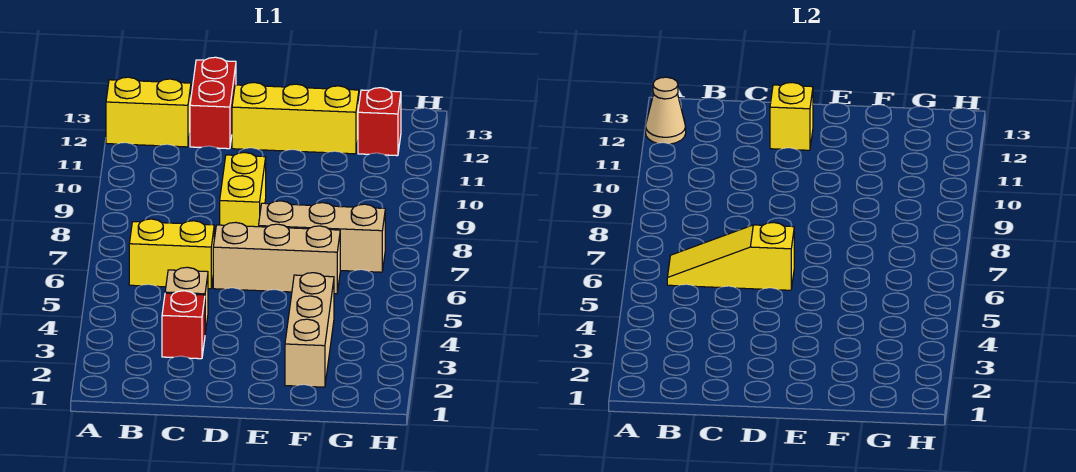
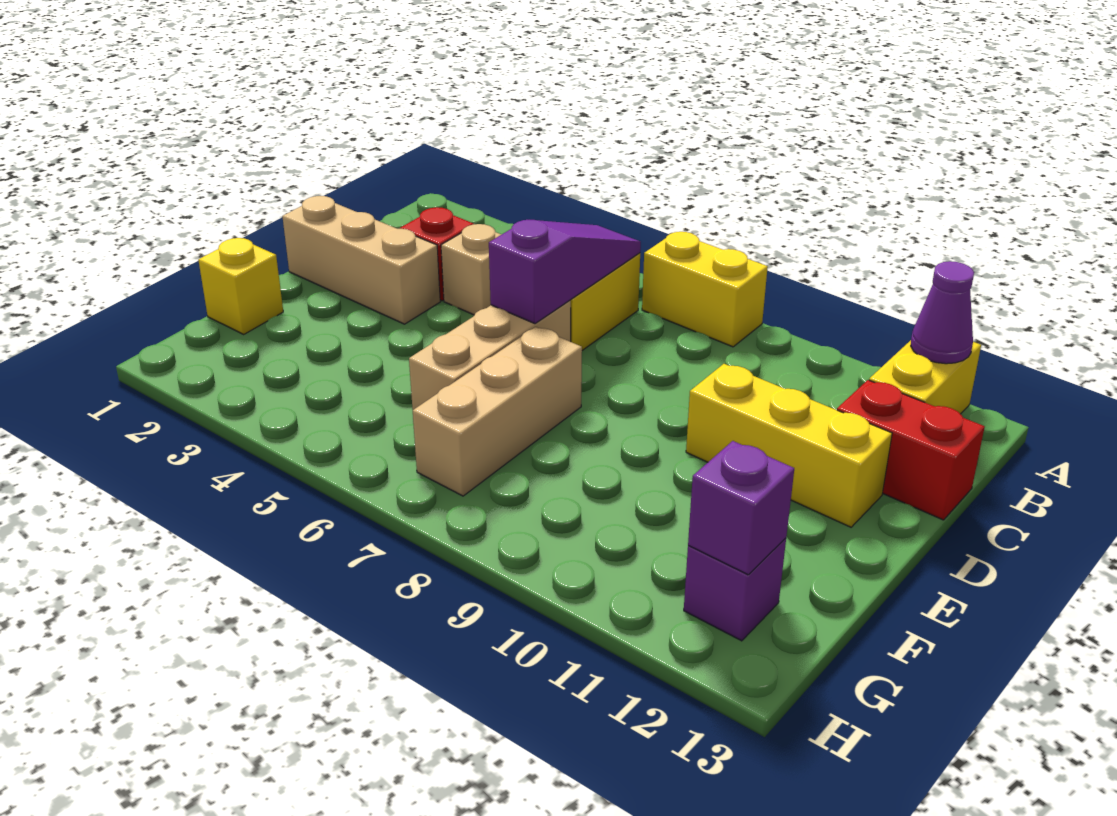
tan cone A12 level 2 -> purple cone A12 level 2
yellow slope B6:D6 level 2 top D -> purple slope B6:D6 level 2 top D
yellow brick D8:D9 level 1 -> yellow brick A7:A8 level 1
yellow brick D12:F12 level 1 -> yellow brick D10:D12 level 1
yellow brick D12 level 2 -> yellow brick F1 level 1
tan brick F2:F4 level 1 -> tan brick D1:D3 level 1
red brick G12 level 1 -> purple brick G12 level 1
none -> purple brick G12 level 2

